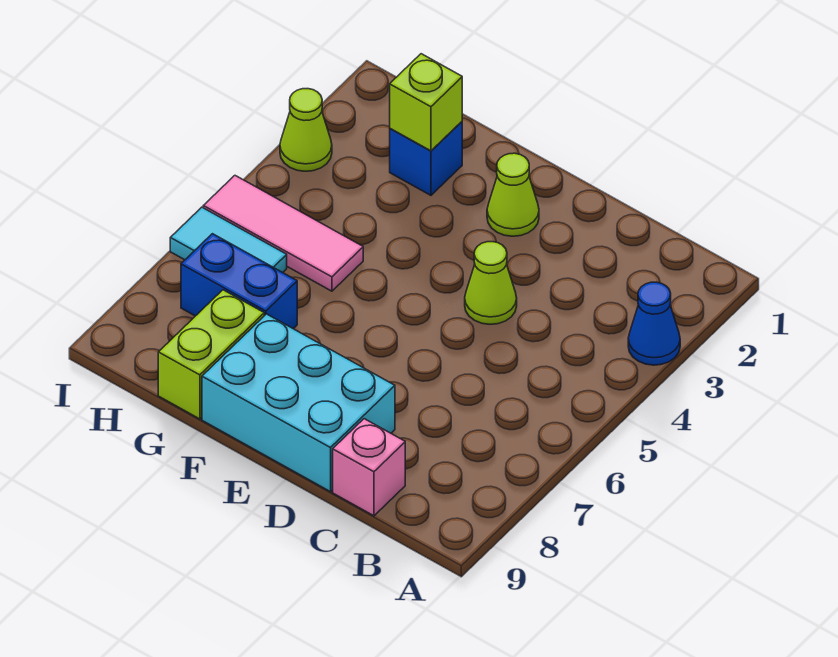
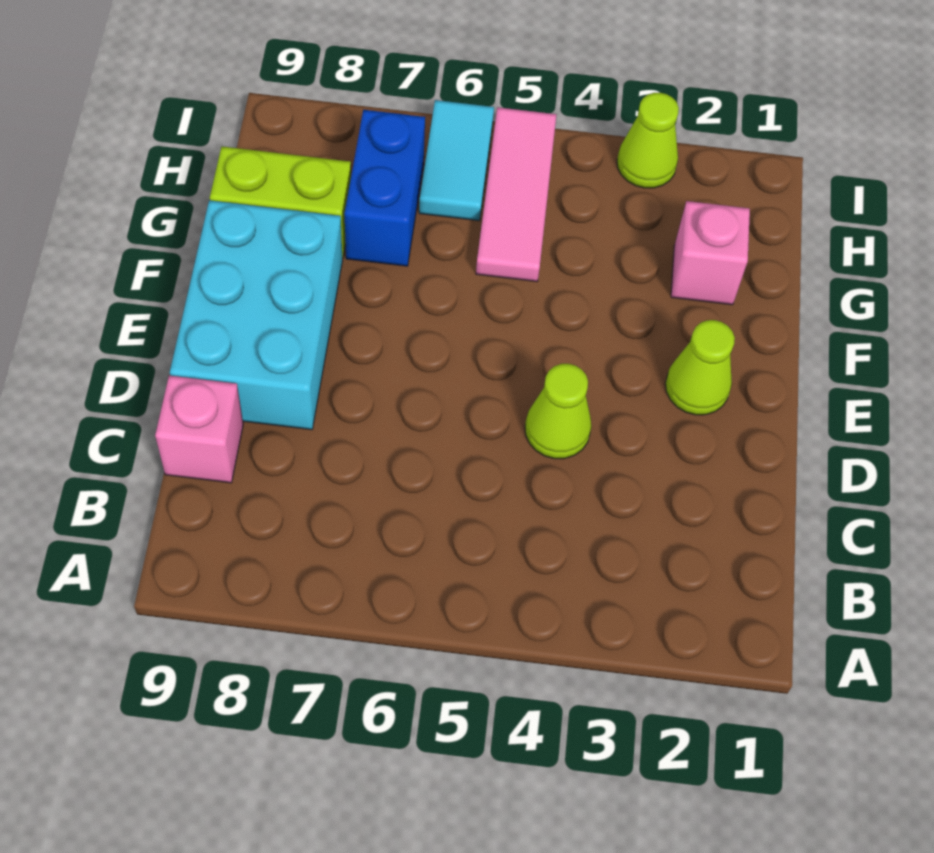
blue cone A3 level 1 -> none
blue brick G2 level 1 -> pink brick G2 level 1
lime brick G2 level 2 -> none

